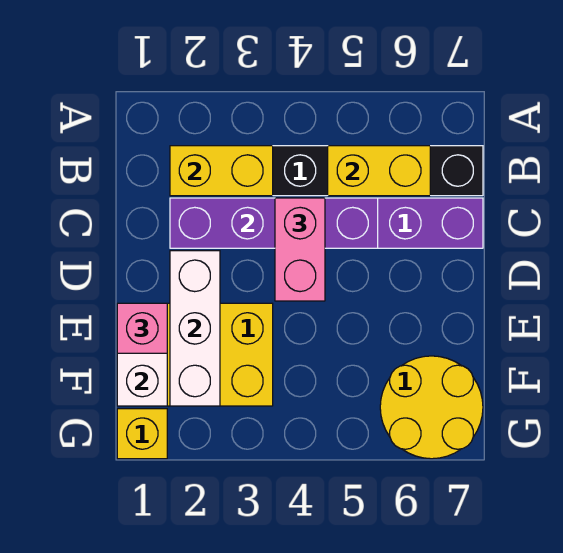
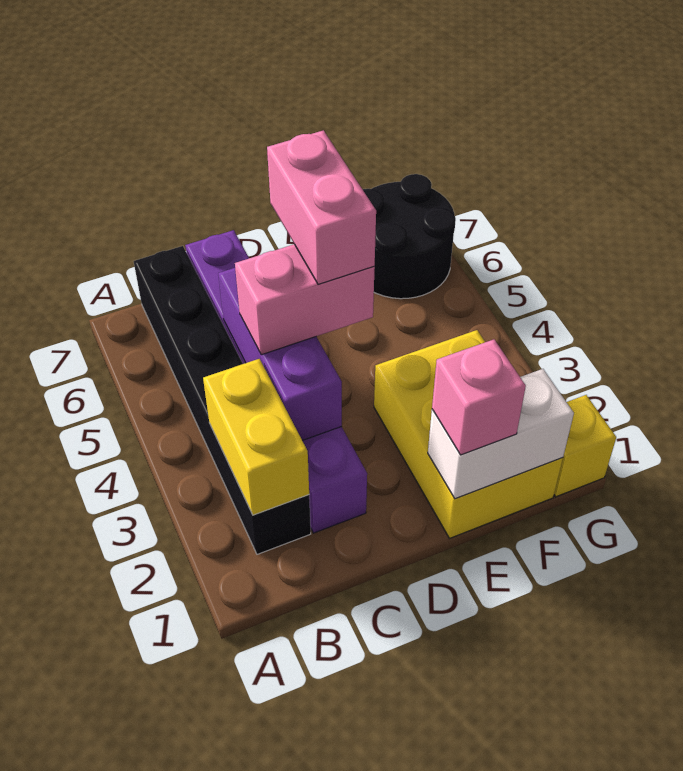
yellow brick B5:B6 level 2 -> none
purple brick C2:C5 level 2 -> purple brick C3:C5 level 2
white brick D2:F2 level 2 -> none
none -> pink brick D4:D5 level 4
yellow round brick F6:G7 level 1 -> black round brick F6:G7 level 1

